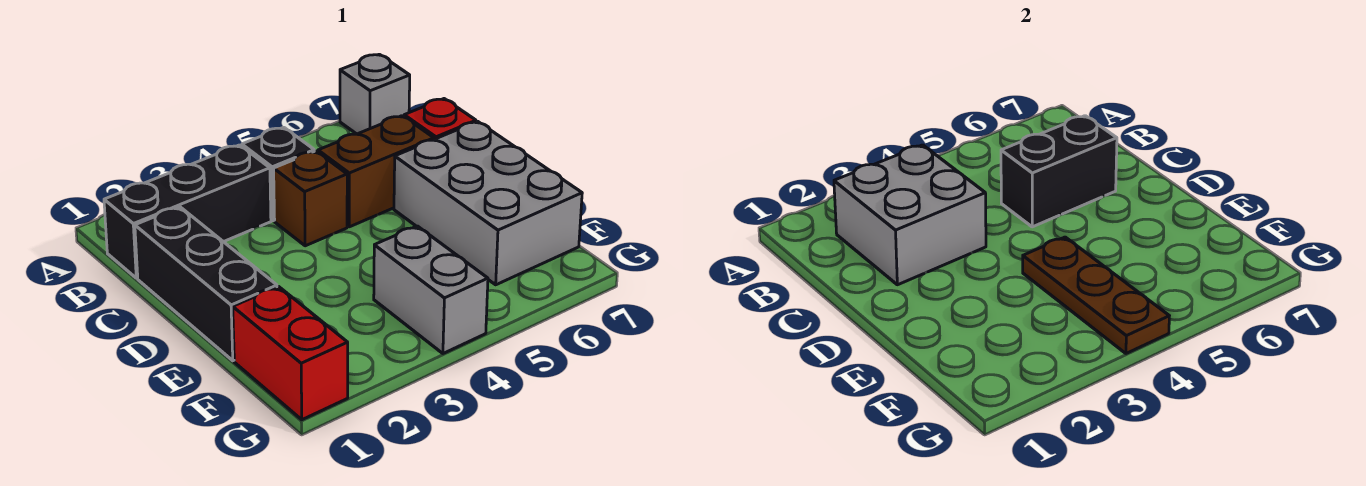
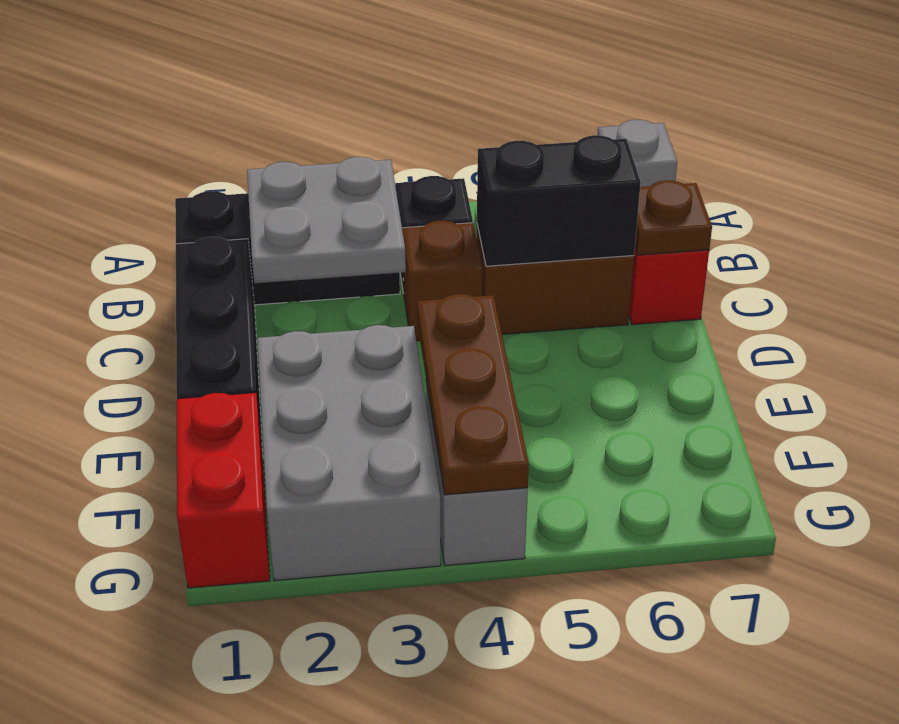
grey brick B2:C3 level 2 -> grey plate B2:C3 level 2
none -> brown plate C7 level 2
grey brick D6:F7 level 1 -> grey brick E2:G3 level 1

